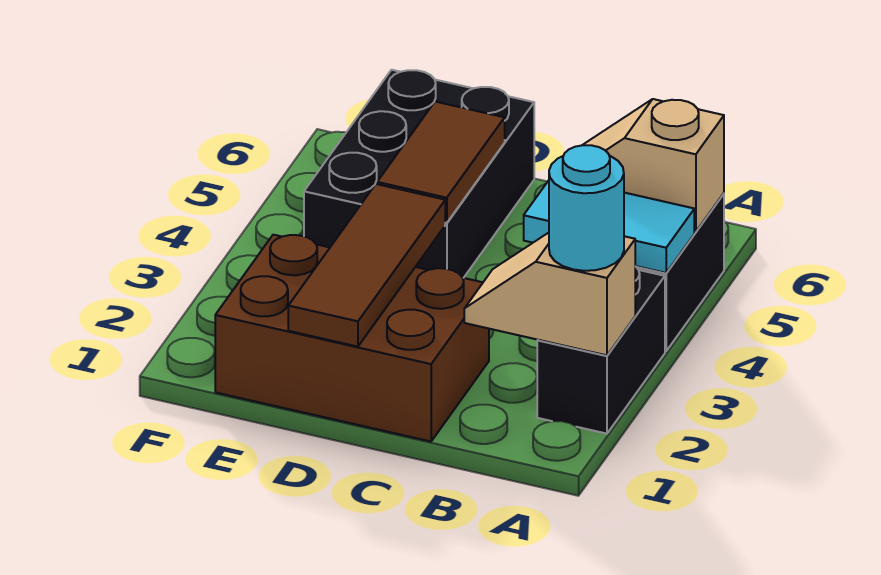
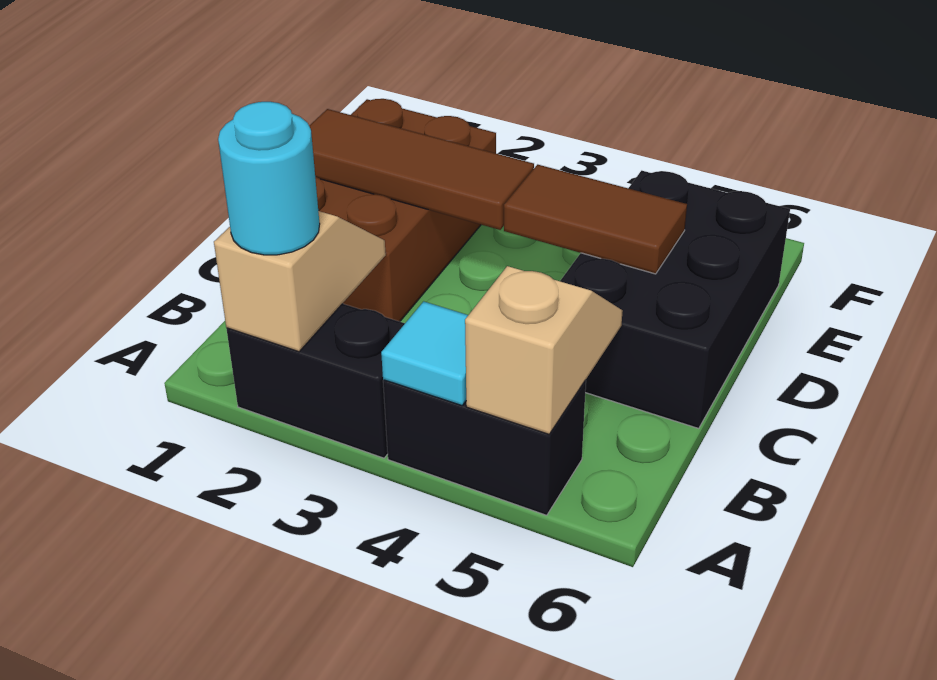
cyan tile A4:B4 level 2 -> cyan tile A4 level 2
black brick D4:E6 level 1 -> black brick C5:E6 level 1

